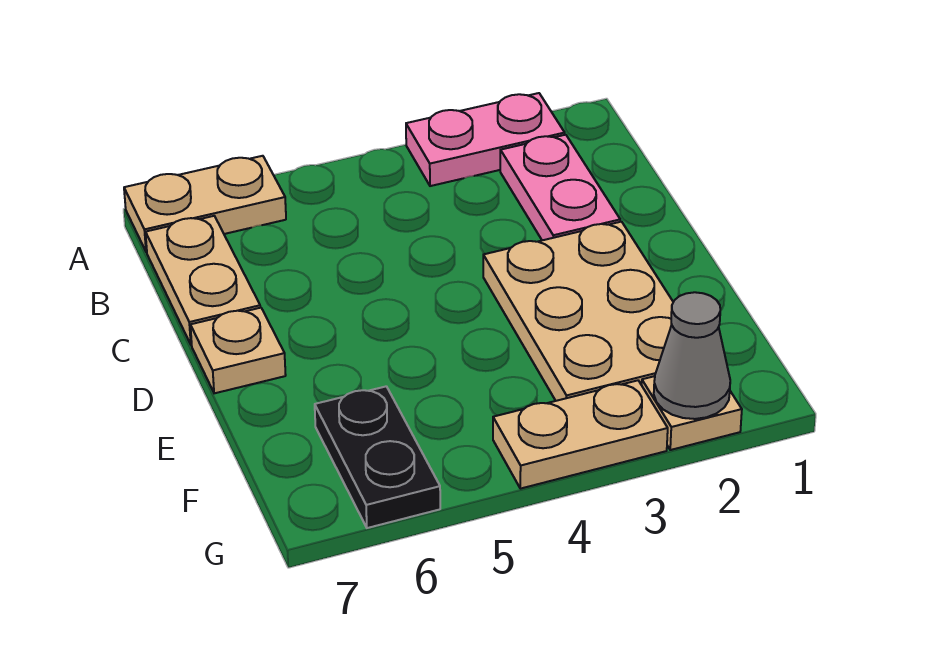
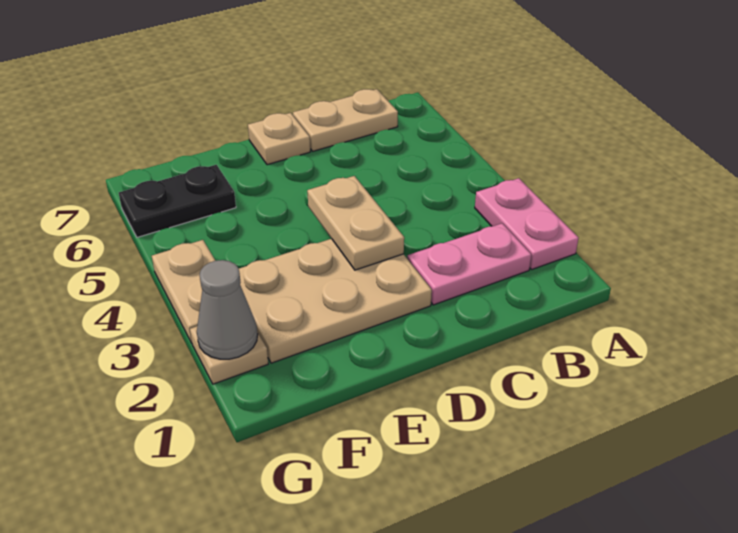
tan plate A6:A7 level 1 -> tan plate D3:D4 level 2

